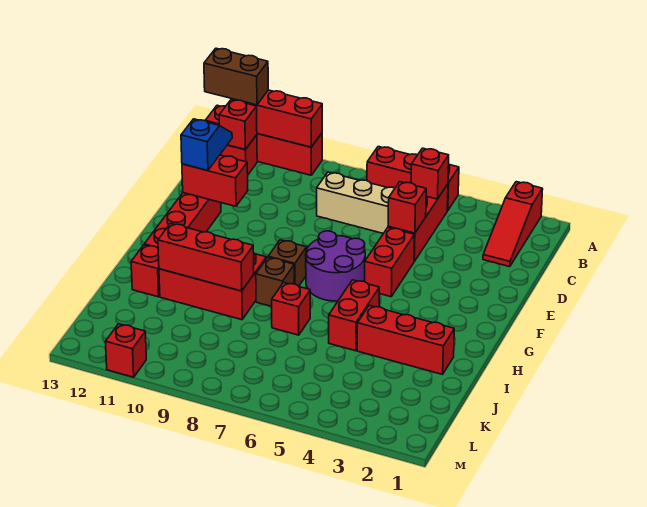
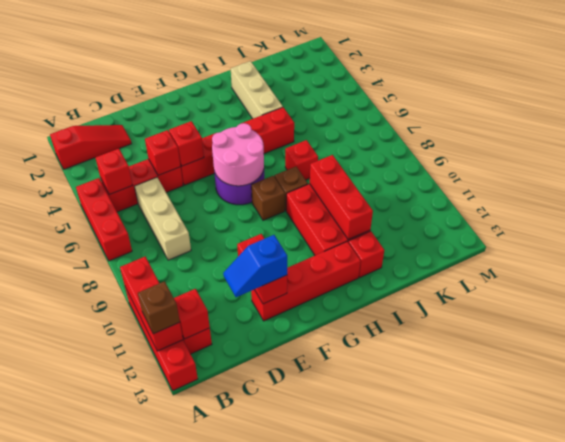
brown brick A12:A13 level 3 -> brown brick A12 level 3
none -> pink round brick F6:G7 level 2
red brick I2:I4 level 1 -> tan brick I2:I4 level 1
red brick M11 level 1 -> red brick E5 level 2

